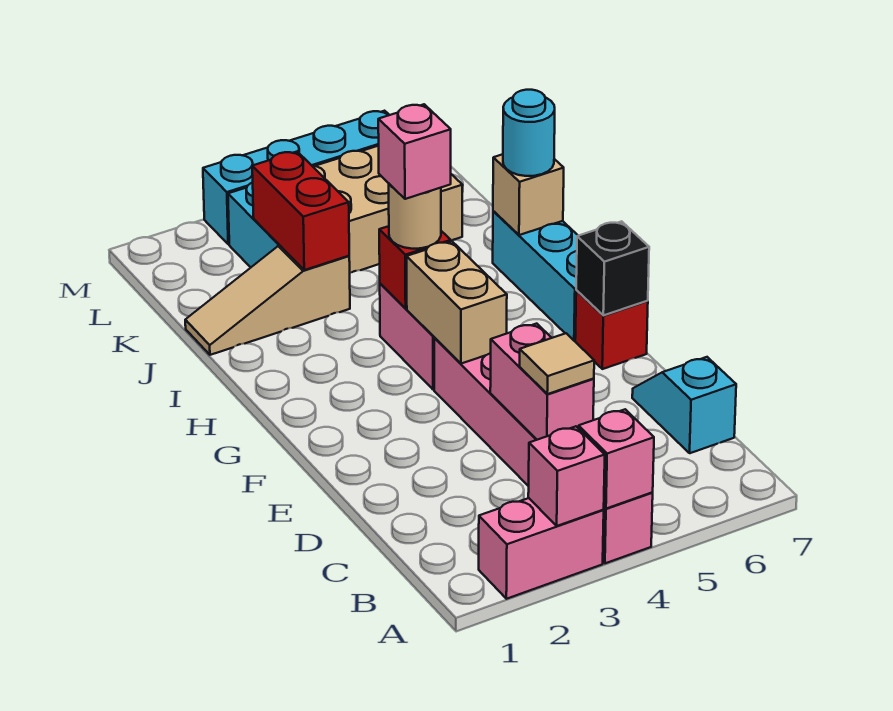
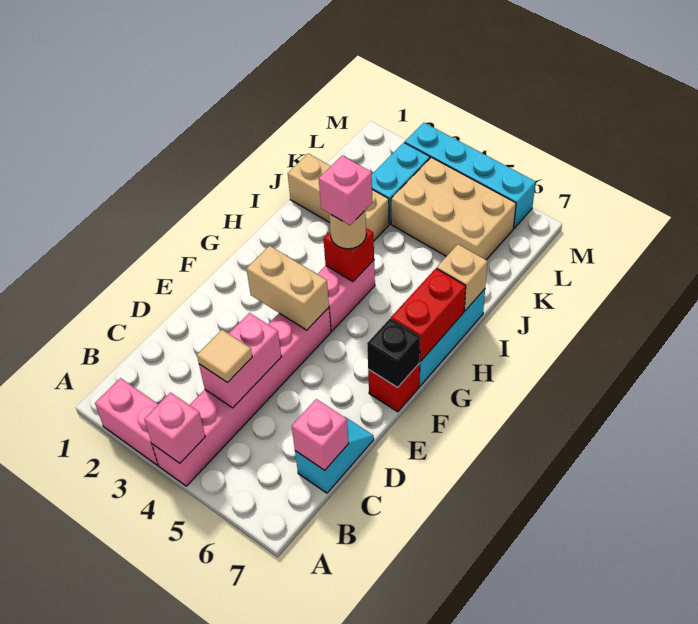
pink brick A3 level 2 -> pink brick C7 level 2
tan brick F4:G4 level 2 -> tan brick F3:F4 level 2
cyan round brick I7 level 3 -> none
tan slope J1:J3 level 1 top 3 -> tan brick J1:J3 level 1
red brick J3:K3 level 2 -> red brick G7:H7 level 2

